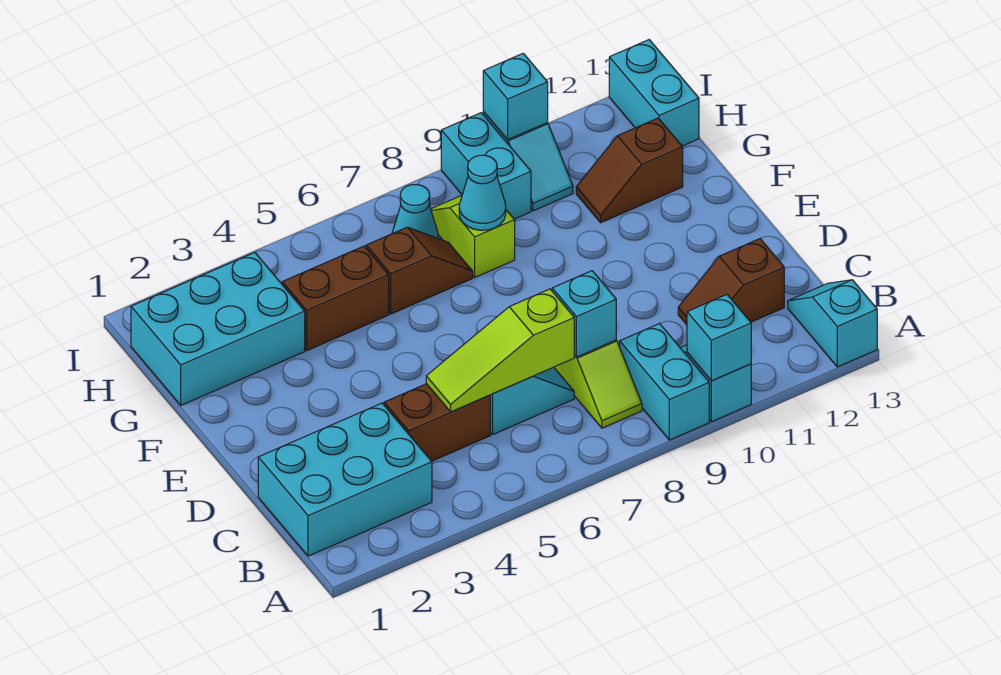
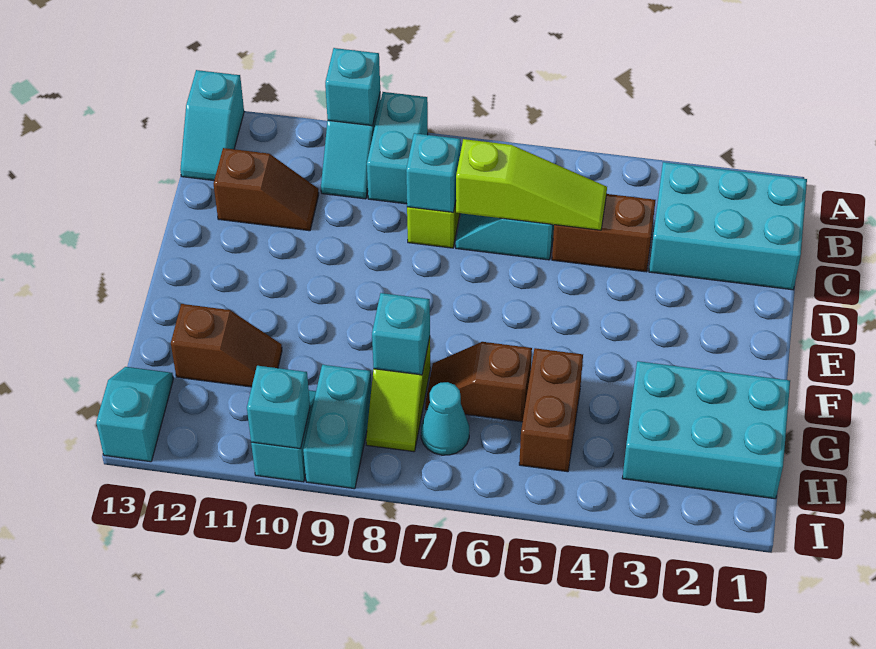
brown brick G4:G5 level 1 -> brown brick G5:H5 level 1
cyan cone G8 level 2 -> cyan brick G8 level 2
cyan brick H13:I13 level 1 -> cyan slope H13:I13 level 1 top I

